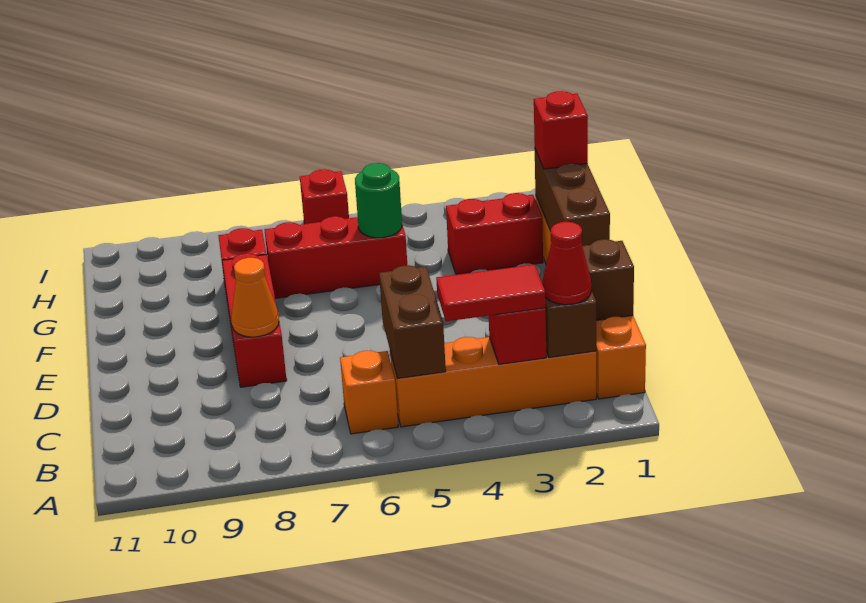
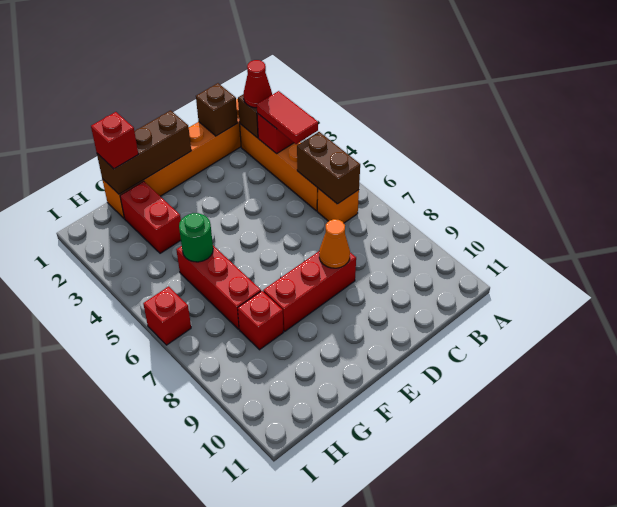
brown brick B5:C5 level 2 -> brown brick B5:B6 level 2

